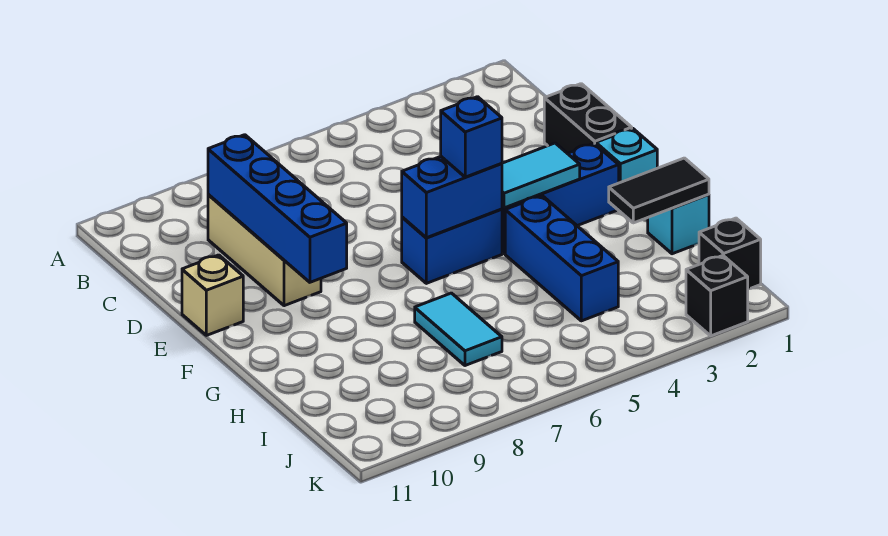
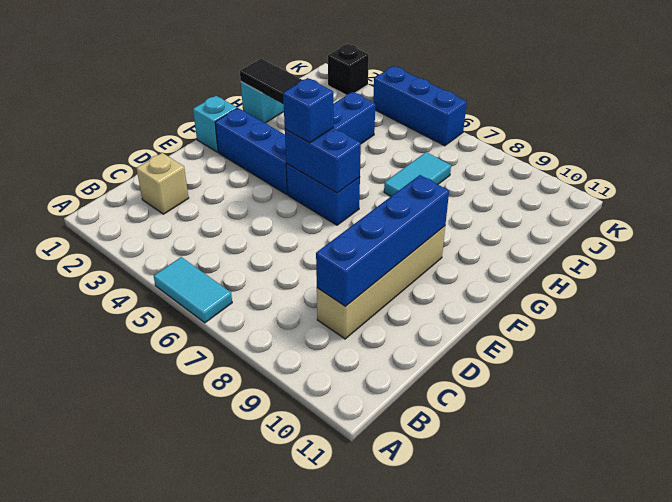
tan brick C9:E9 level 1 -> tan brick C9:F9 level 1
black brick D1:E1 level 1 -> none
tan brick E11 level 1 -> tan brick C2 level 1
cyan tile F3:F4 level 2 -> cyan tile A5:A6 level 1
black brick J1 level 1 -> none
none -> blue brick K4:K6 level 1

